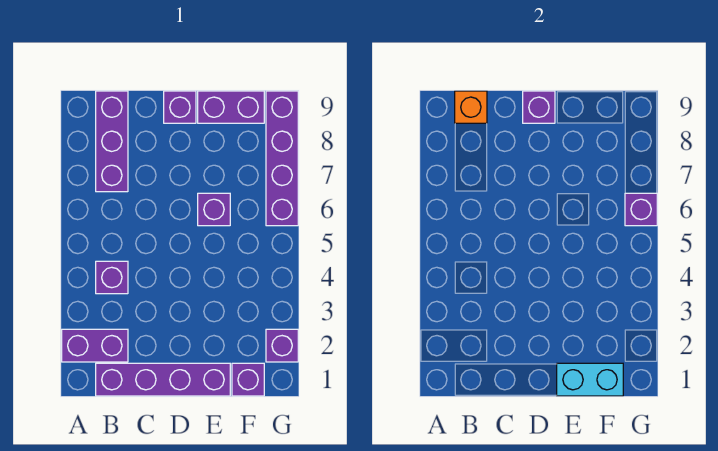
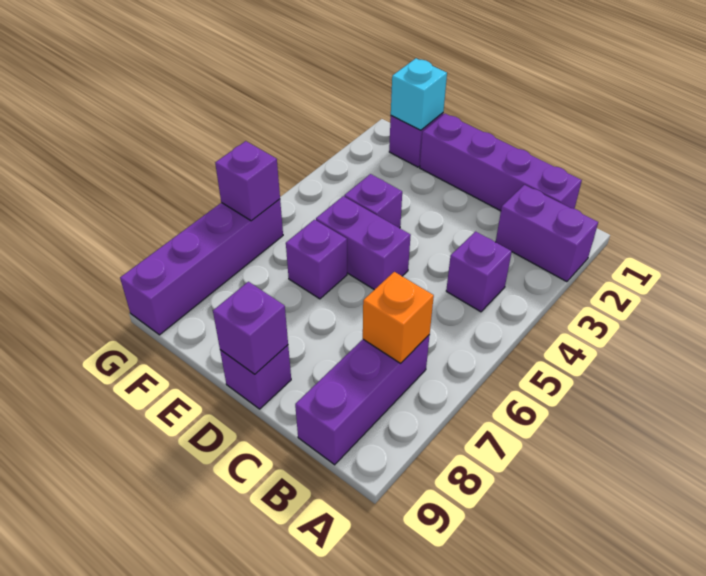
orange brick B9 level 2 -> orange brick B7 level 2
cyan brick E1:F1 level 2 -> cyan brick F1 level 2
purple brick E9:F9 level 1 -> purple brick D5:E5 level 1
purple brick G2 level 1 -> purple brick E4 level 1

